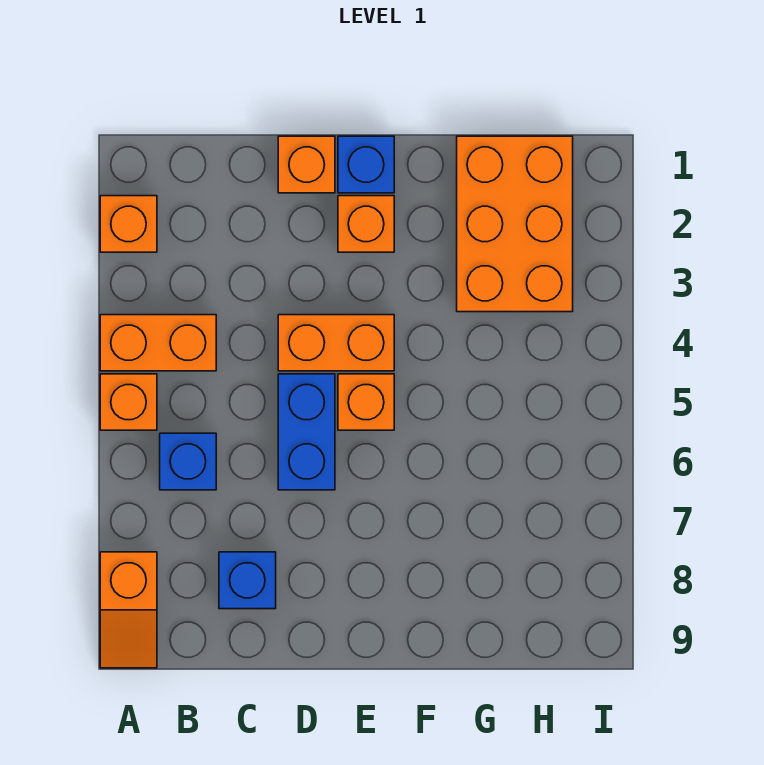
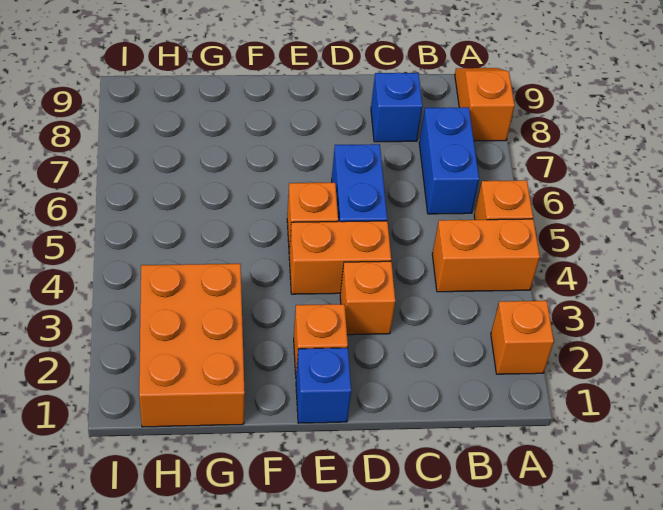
blue brick B6 level 1 -> blue brick B6:B7 level 1
orange brick D1 level 1 -> orange brick D3 level 1

